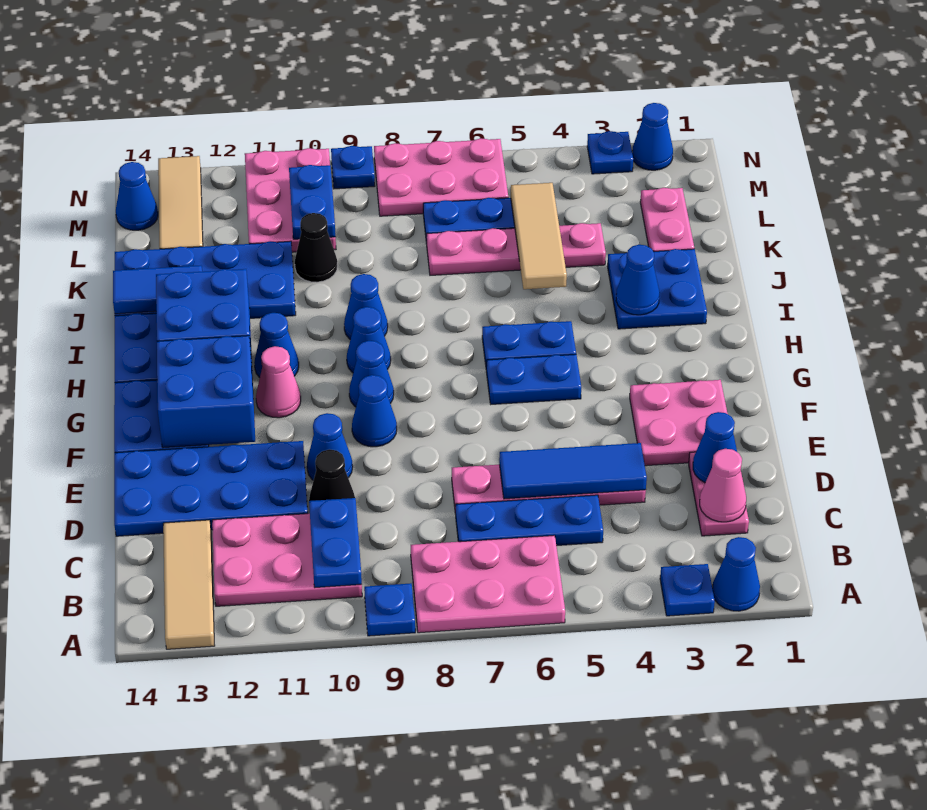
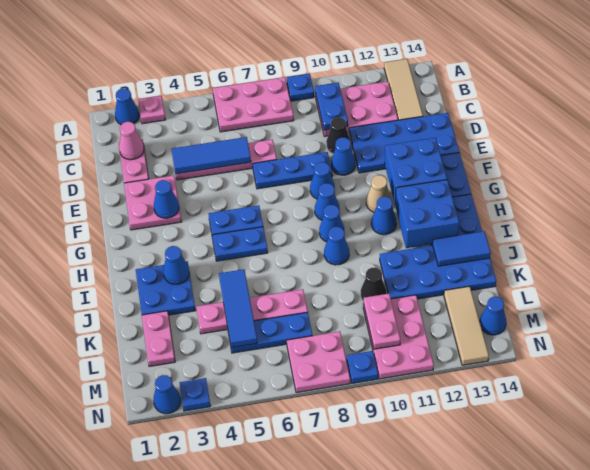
blue plate A3 level 1 -> pink plate A3 level 1
blue plate C5:C7 level 1 -> blue plate E7:E9 level 1
blue cone D2 level 2 -> blue cone F3 level 2
pink cone G11 level 1 -> tan cone G11 level 1
tan tile J5:L5 level 2 -> blue tile J5:L5 level 2
blue plate L10:M10 level 2 -> pink plate L10:M10 level 2
pink plate M6:N8 level 1 -> pink plate M7:N8 level 1

